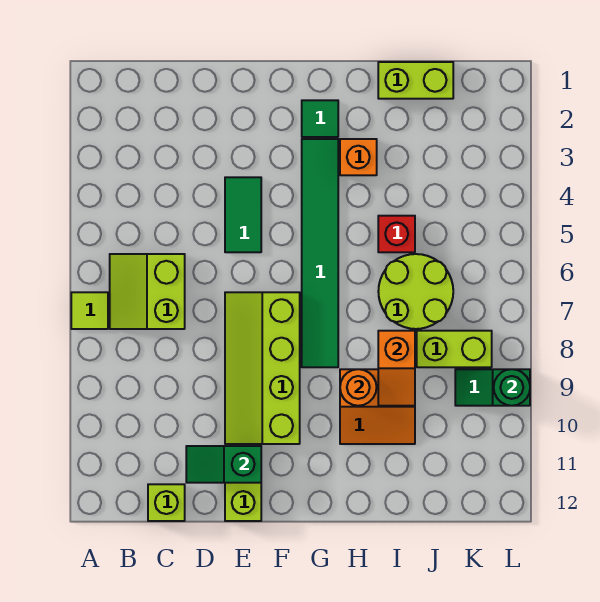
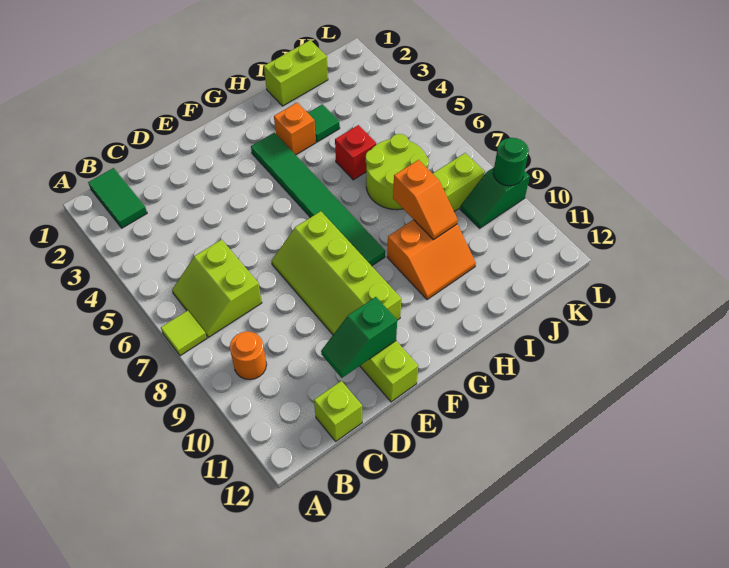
green tile E4:E5 level 1 -> green tile B1:B2 level 1
green tile G2 level 1 -> green tile I3 level 1
orange round brick H9 level 2 -> orange round brick B9 level 1

